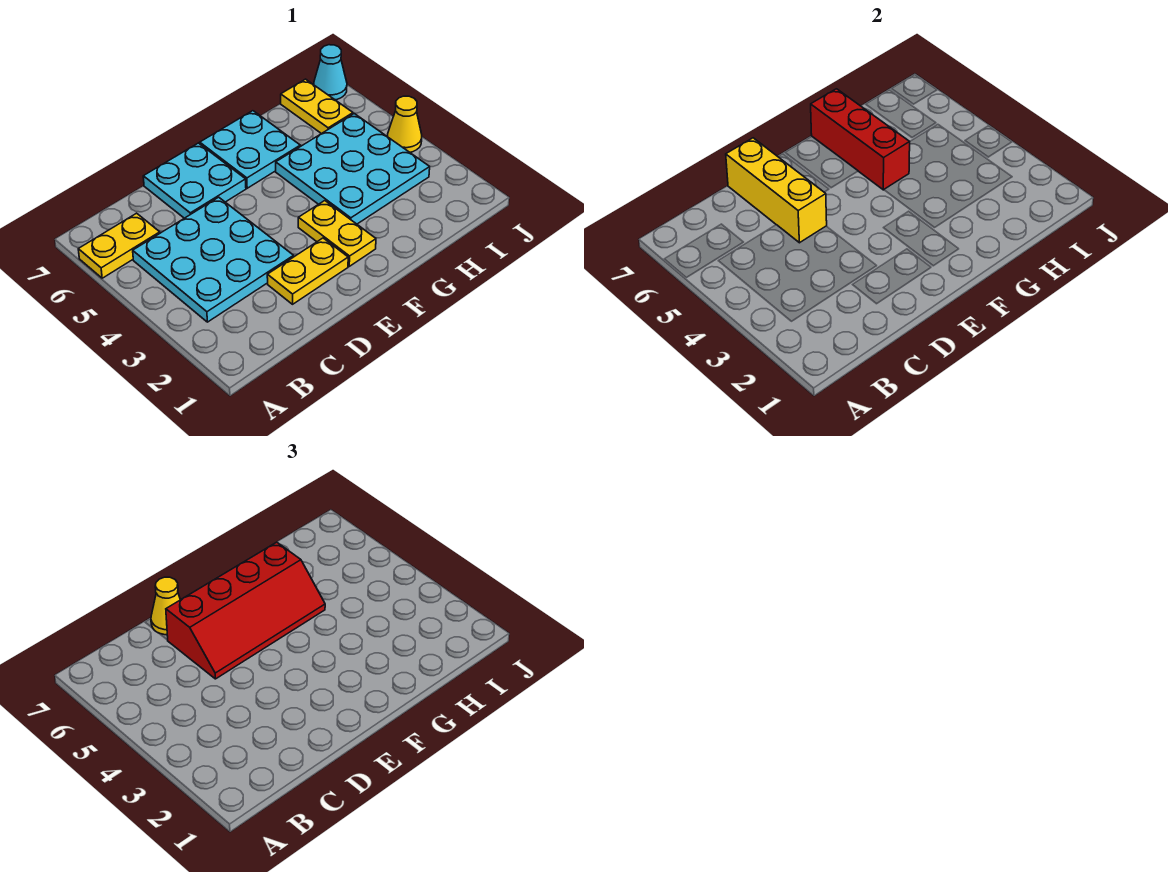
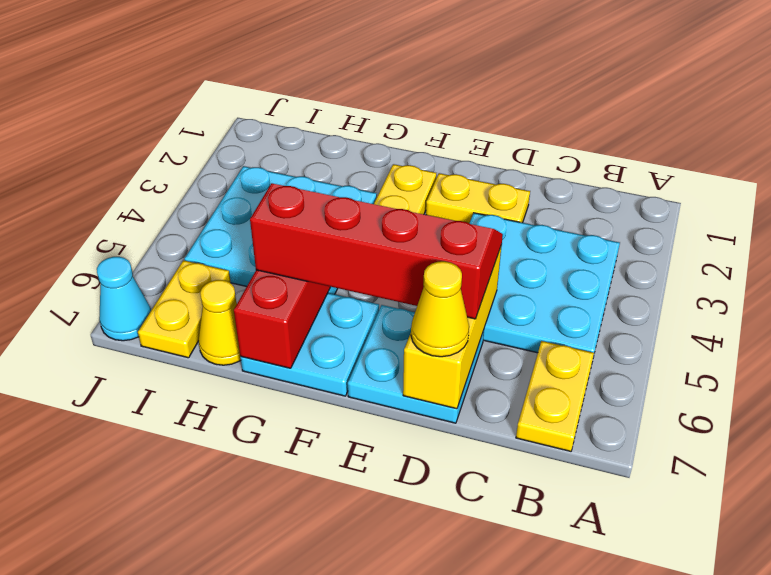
yellow plate A6:B6 level 1 -> yellow plate B6:B7 level 1
yellow cone J4 level 1 -> yellow cone H7 level 1

